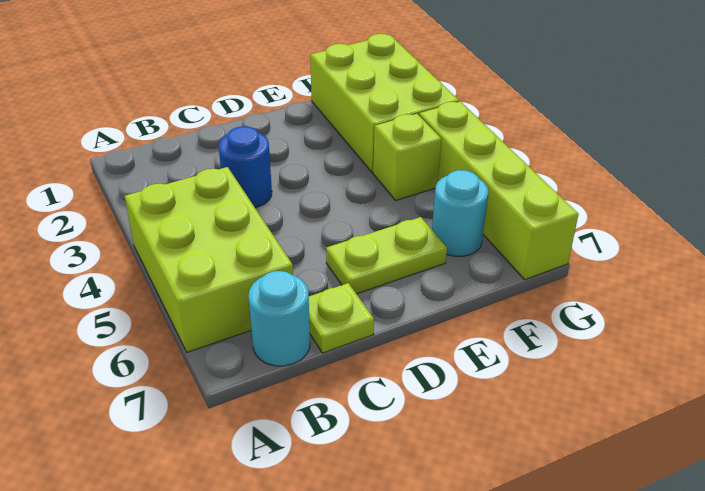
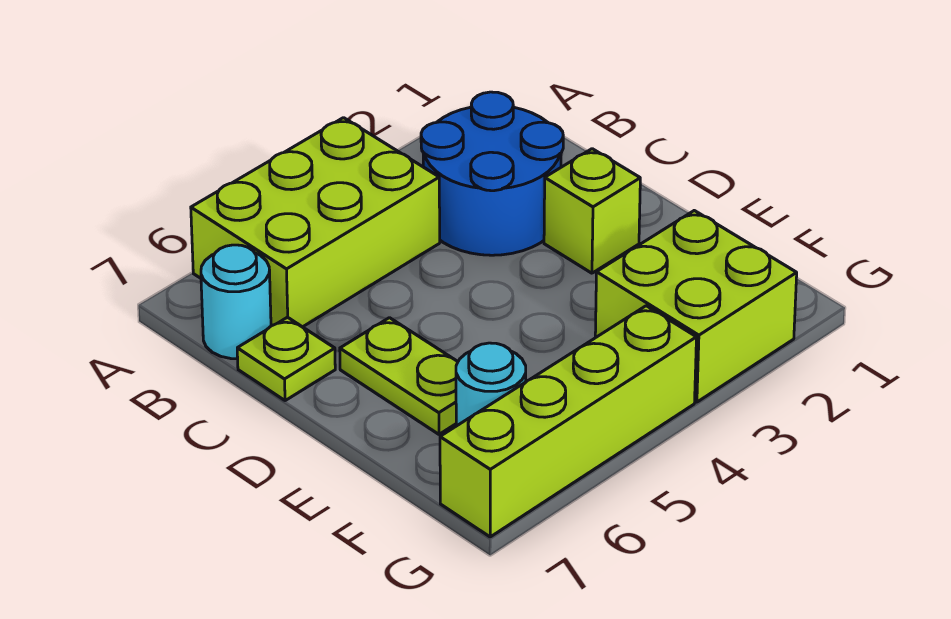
blue round brick C3 level 1 -> blue round brick B2:C3 level 1
lime brick F1:G3 level 1 -> lime brick F2:G3 level 1
lime brick F4 level 1 -> lime brick D2 level 1

